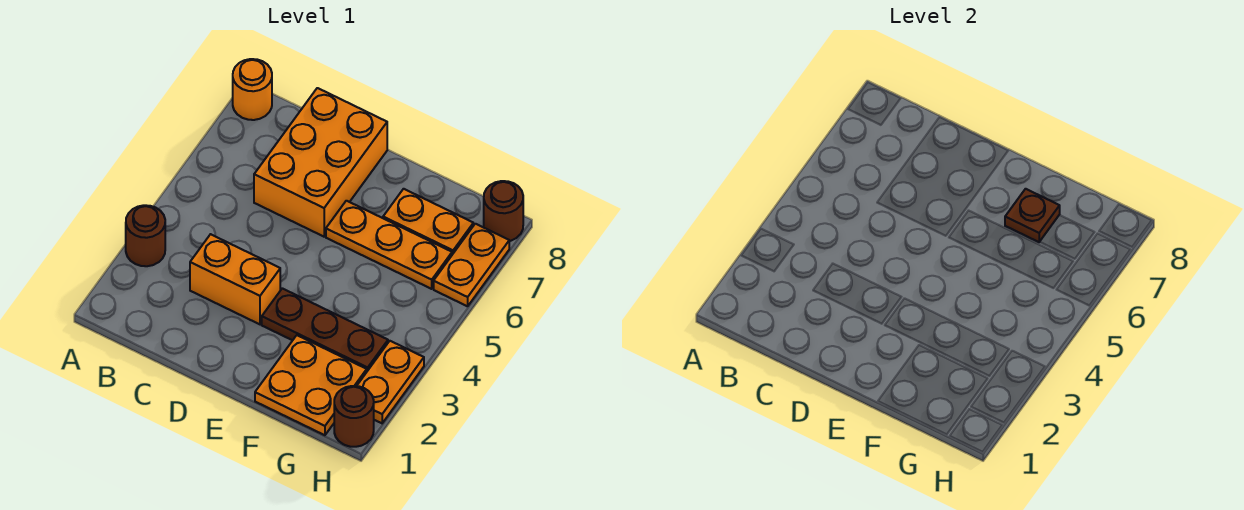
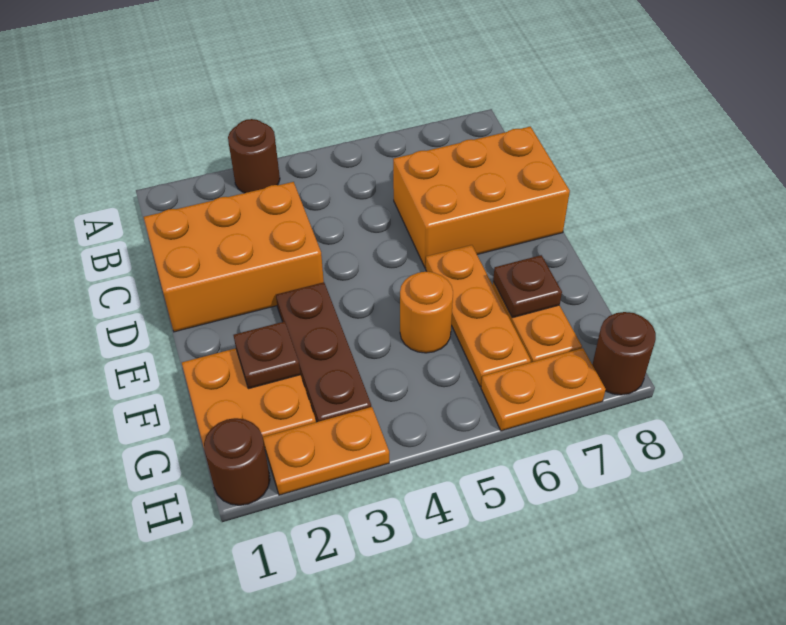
orange round brick A8 level 1 -> orange round brick F5 level 1
orange brick C3:D3 level 1 -> orange brick C1:D3 level 1
none -> brown plate F2 level 2

